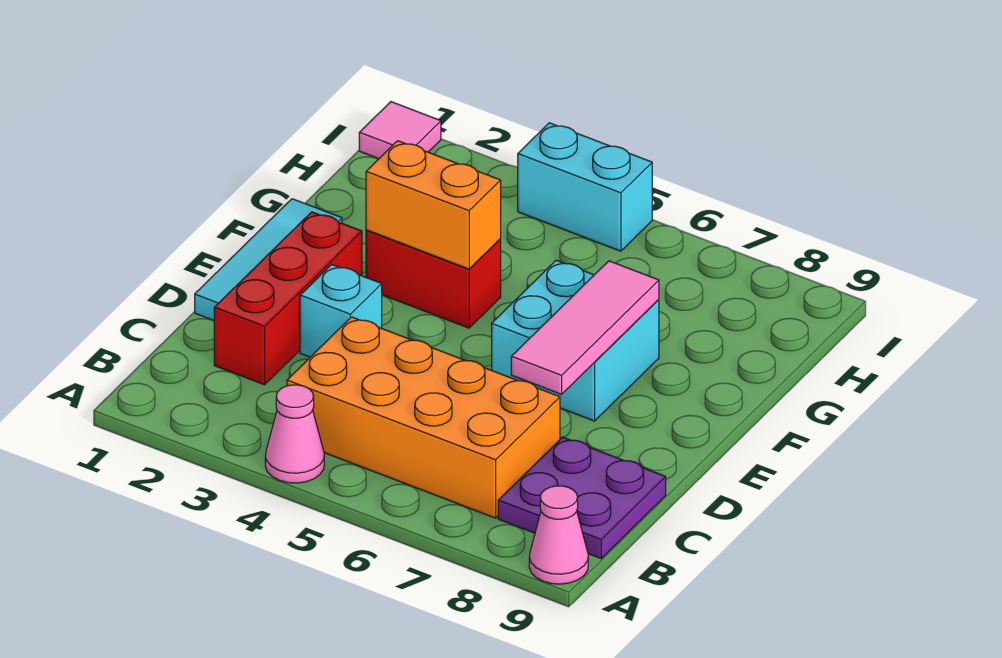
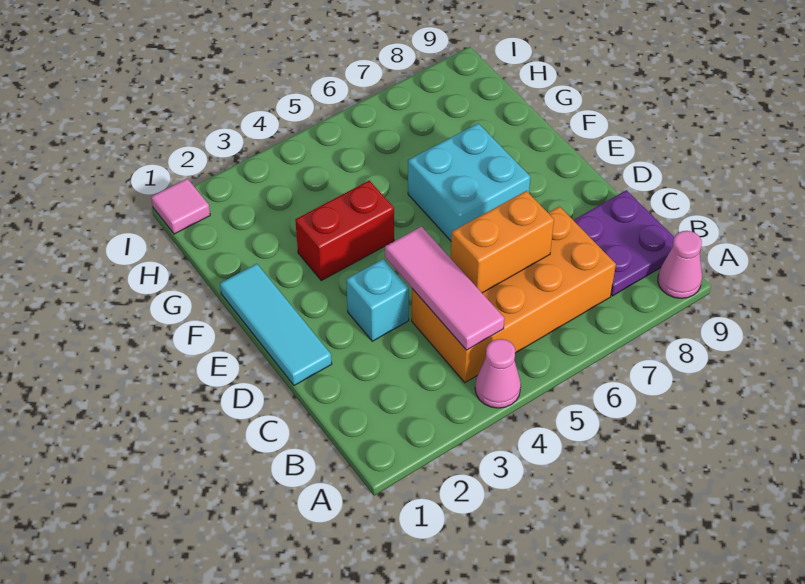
red brick C2:E2 level 1 -> none
pink tile D7:F7 level 2 -> pink tile B4:D4 level 2
orange brick F3:F4 level 2 -> orange brick C5:C6 level 2
cyan brick I4:I5 level 1 -> none

